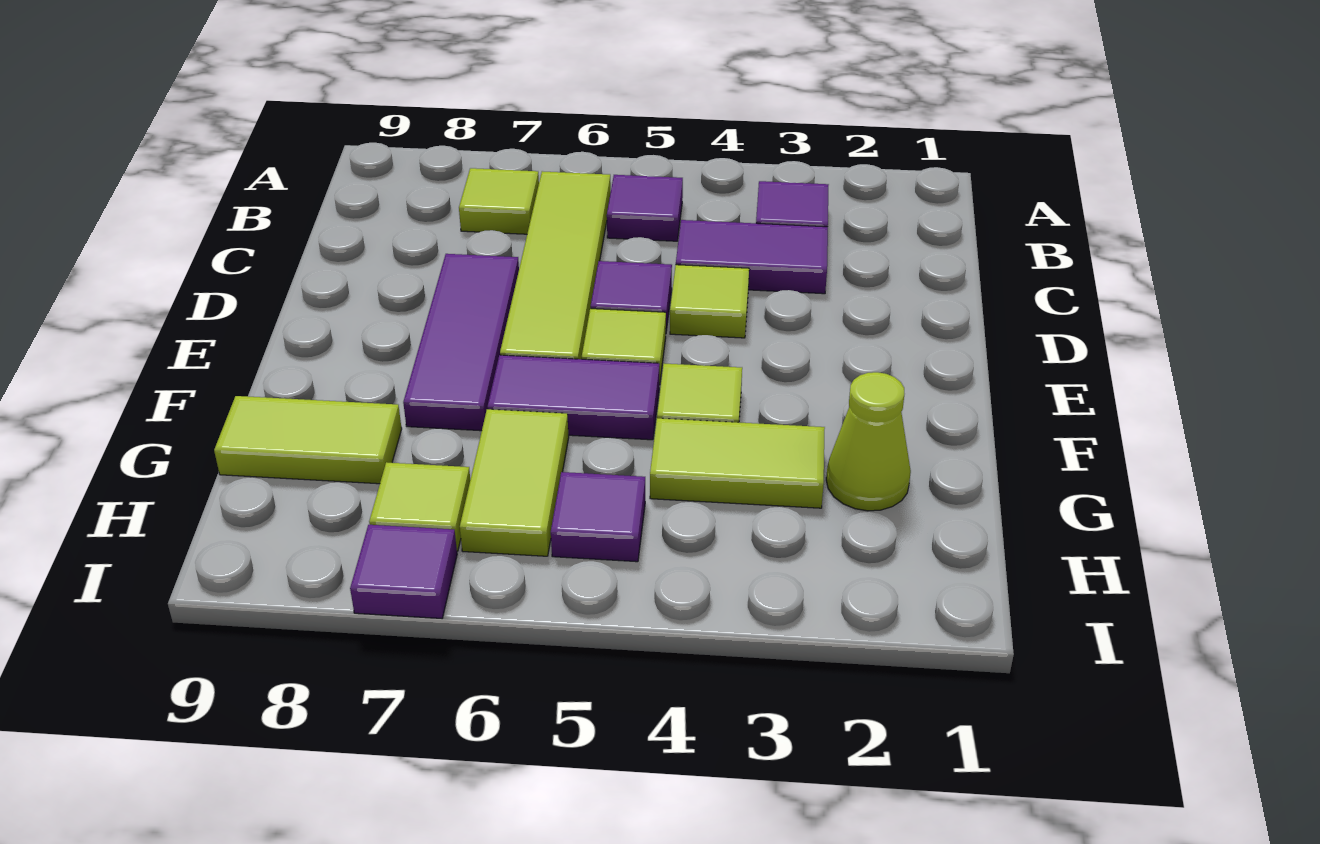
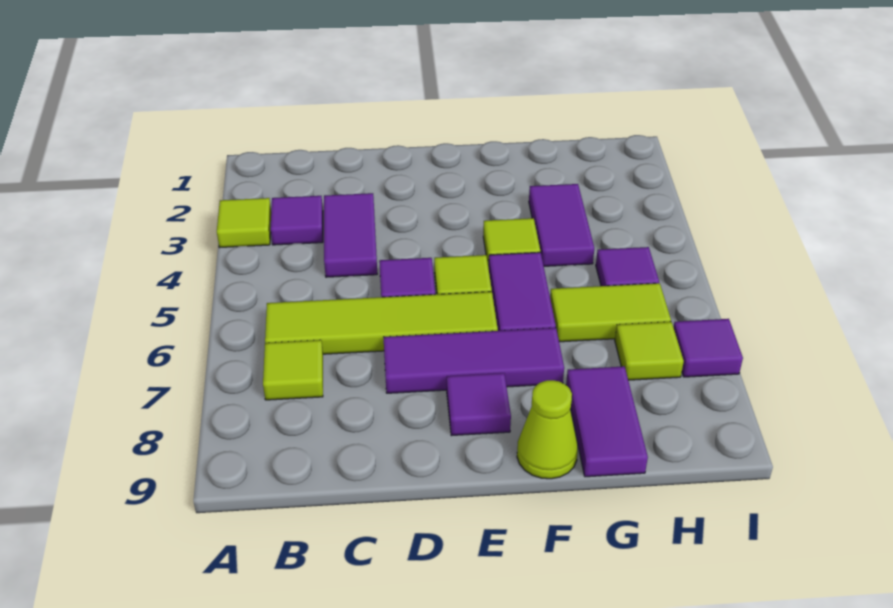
purple tile B5 level 1 -> purple tile E8 level 1
lime tile D4 level 1 -> lime tile A3 level 1
lime cone G2 level 1 -> lime cone F9 level 1
lime tile G3:G4 level 1 -> purple tile G3:G4 level 1
lime tile G8:G9 level 1 -> purple tile G8:G9 level 1

